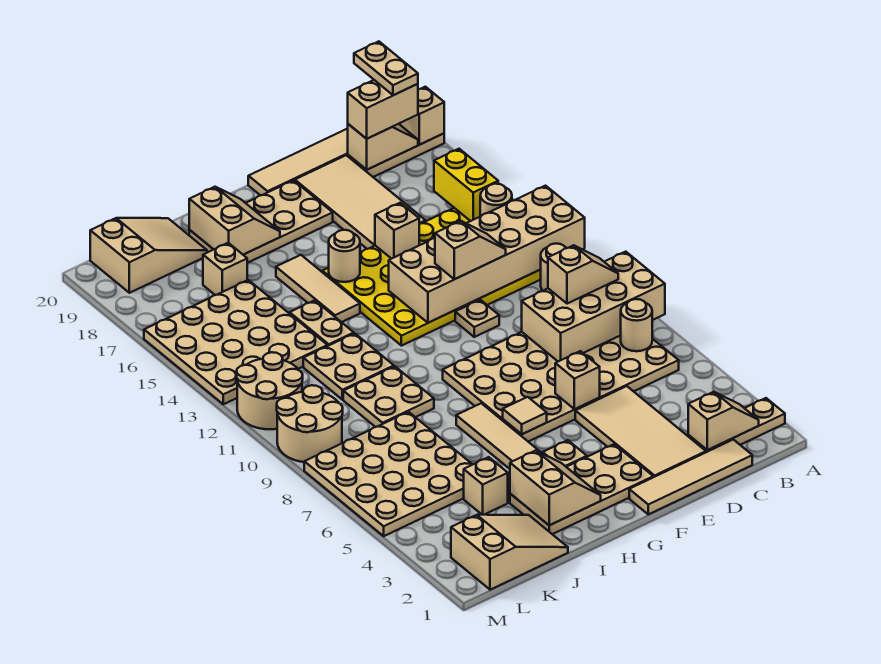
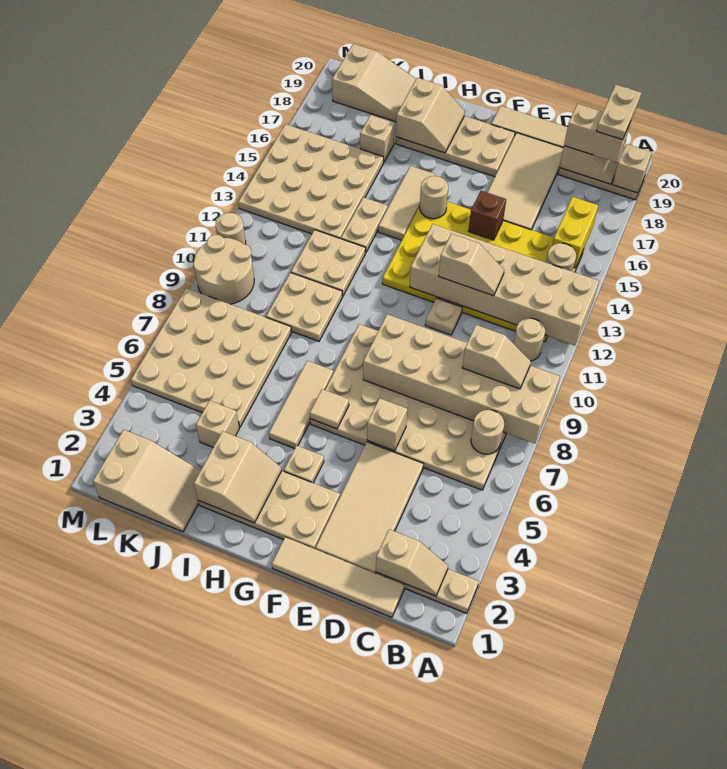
tan brick A8:D9 level 2 -> tan brick A8:F9 level 2
tan brick E15 level 2 -> brown brick E15 level 2
tan round brick L11:M12 level 1 -> tan round brick M11 level 1

